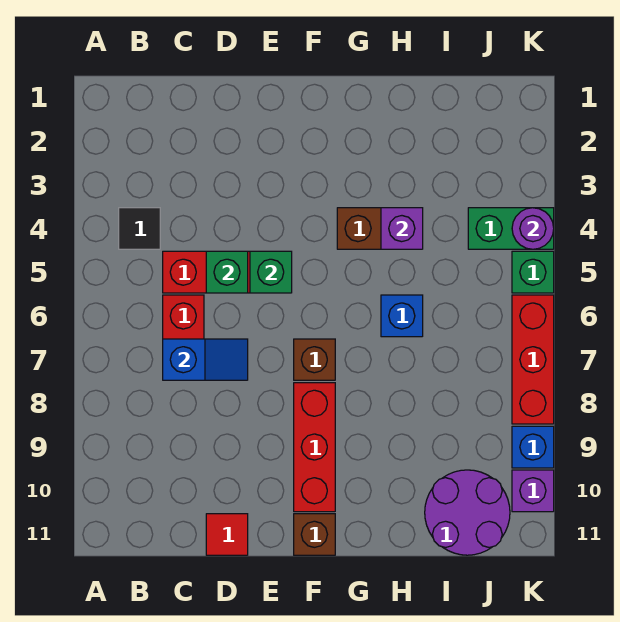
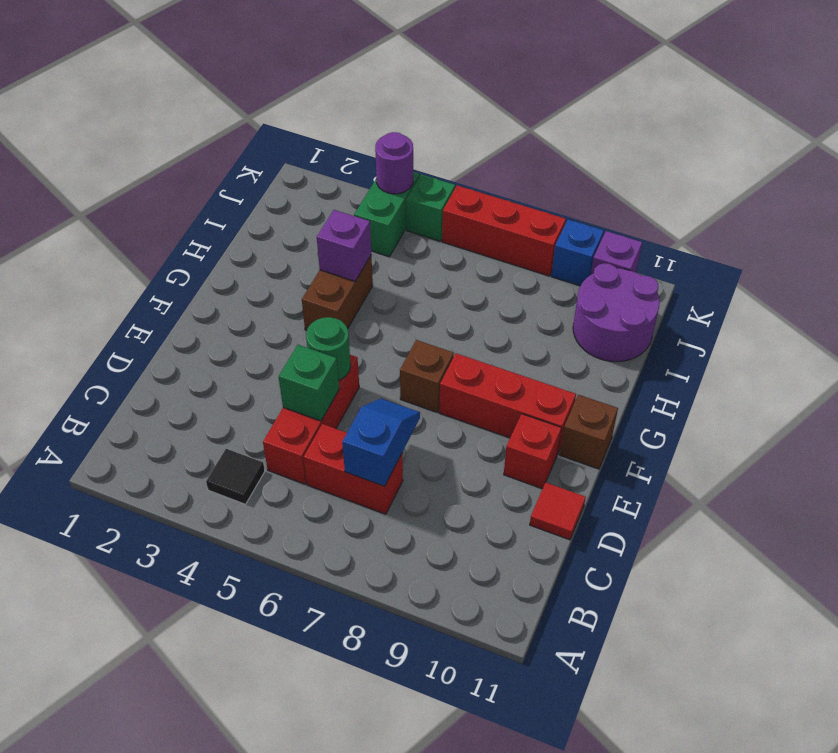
green brick E5 level 2 -> green round brick E5 level 2
none -> red brick E10 level 1
blue brick H6 level 1 -> none

